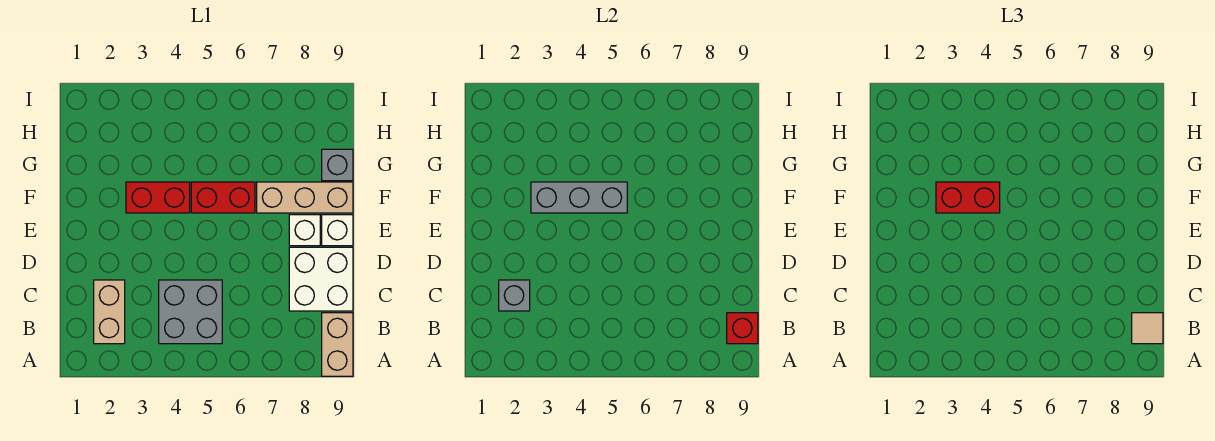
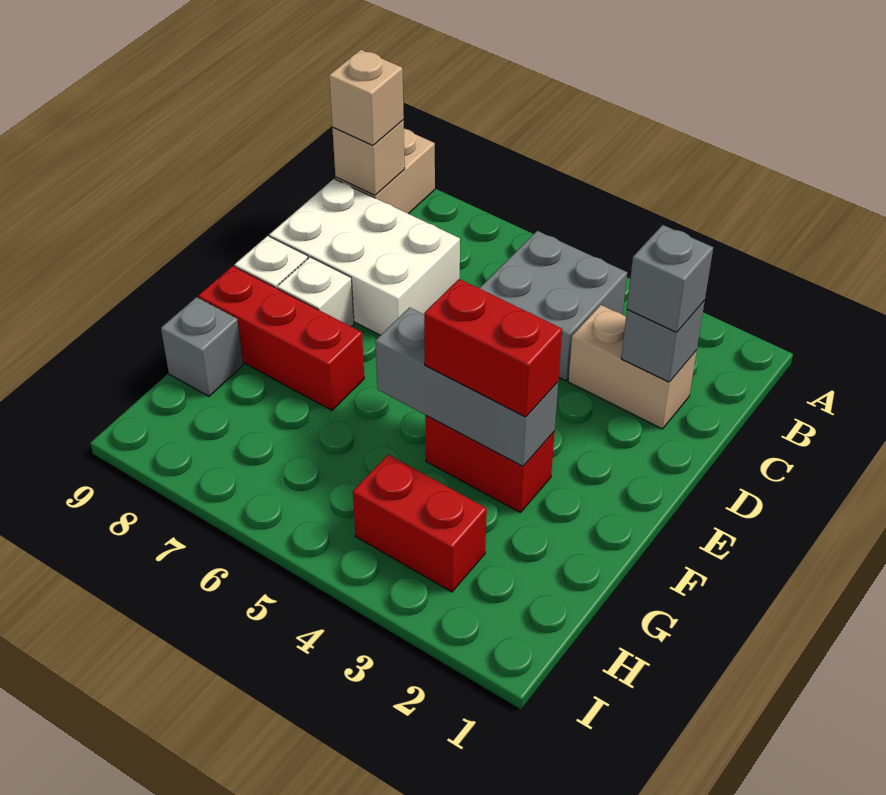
tan brick B2:C2 level 1 -> tan brick C2:C3 level 1
red brick B9 level 2 -> tan brick B9 level 2
tan tile B9 level 3 -> tan brick B9 level 3
none -> grey brick C2 level 3
white brick C8:D9 level 1 -> white brick C7:D9 level 1
red brick F5:F6 level 1 -> red brick H3:H4 level 1
tan brick F7:F9 level 1 -> red brick F7:F9 level 1

